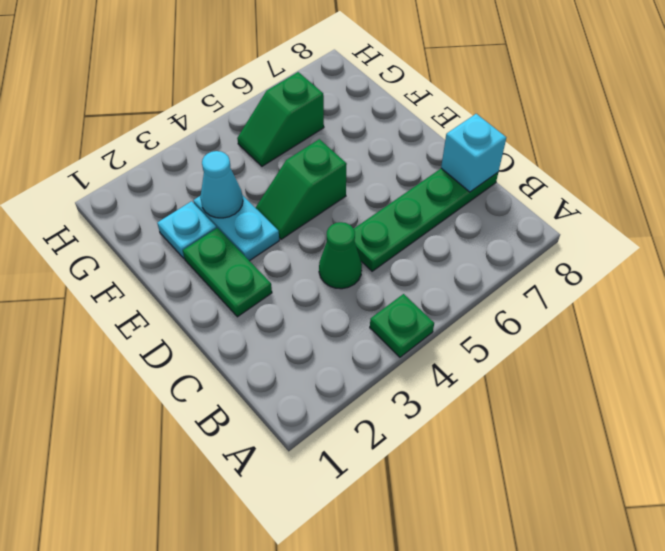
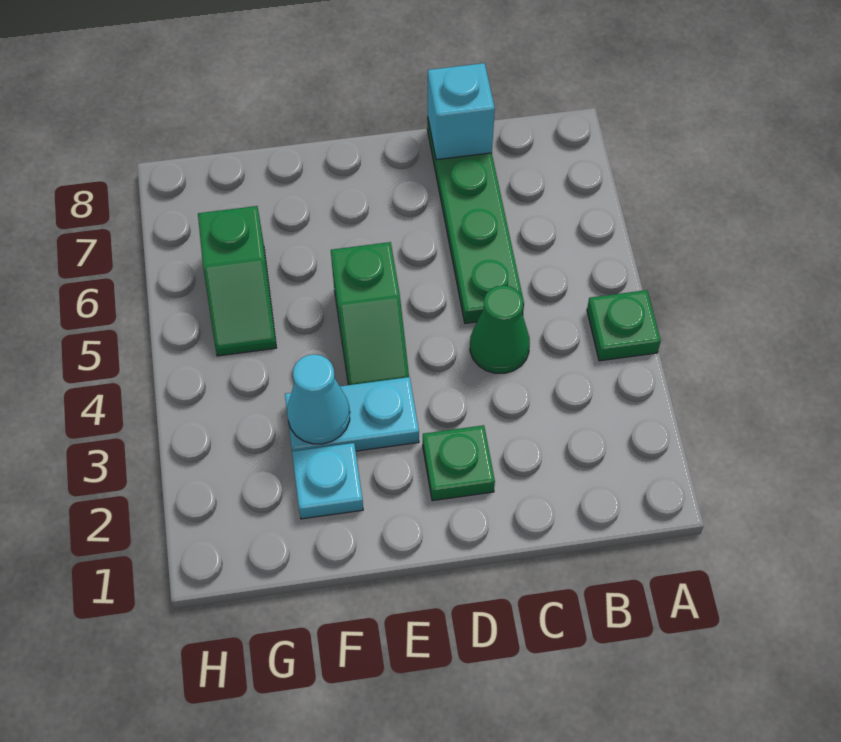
green plate D2:E2 level 1 -> green plate D2 level 1

